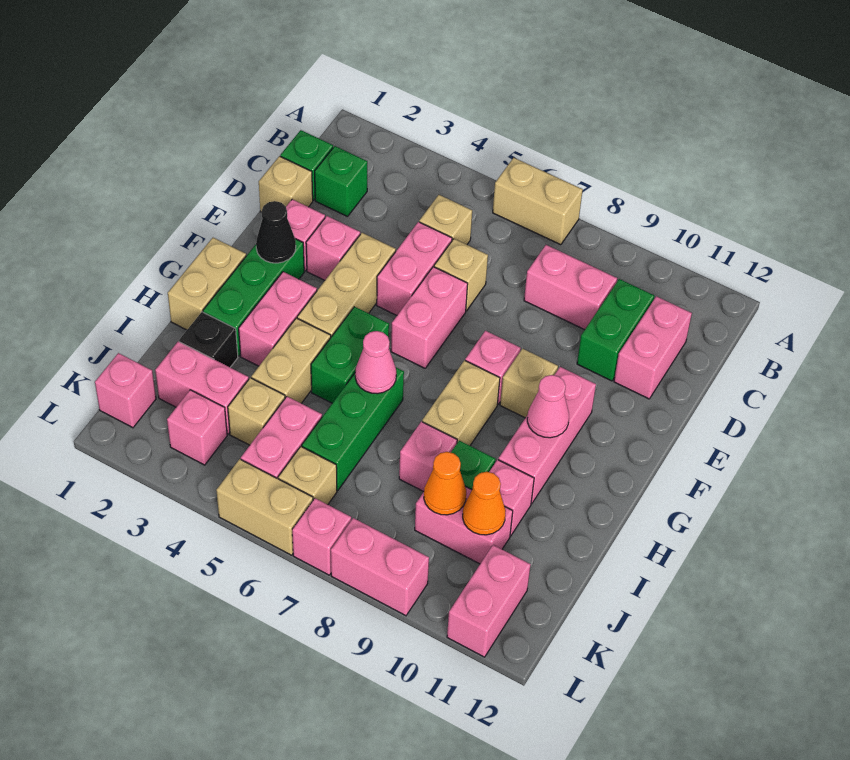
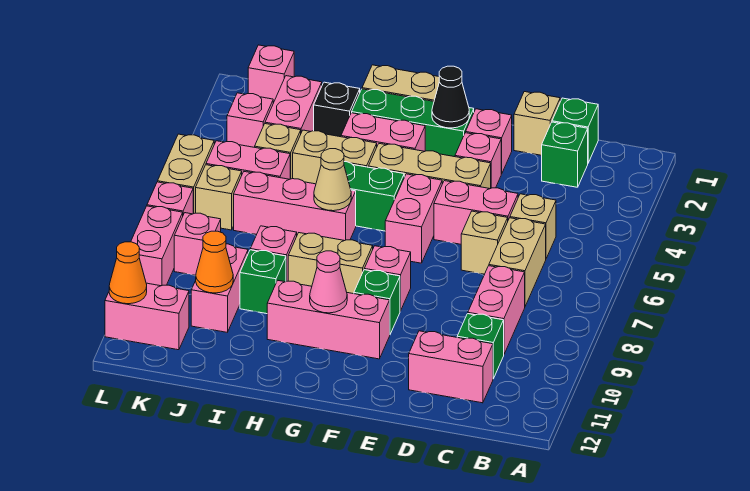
tan brick A6:A7 level 1 -> tan brick C6:C7 level 1
green brick C10:D10 level 1 -> green brick C10 level 1
pink brick E6:F6 level 1 -> pink brick F5:F6 level 1
tan brick F9 level 1 -> green brick F9 level 1
green brick H6:J6 level 1 -> pink brick H6:J6 level 1
pink cone H6 level 2 -> tan cone H6 level 2
pink brick I10 level 1 -> pink brick K8 level 1
orange cone J9 level 2 -> orange cone L11 level 2

